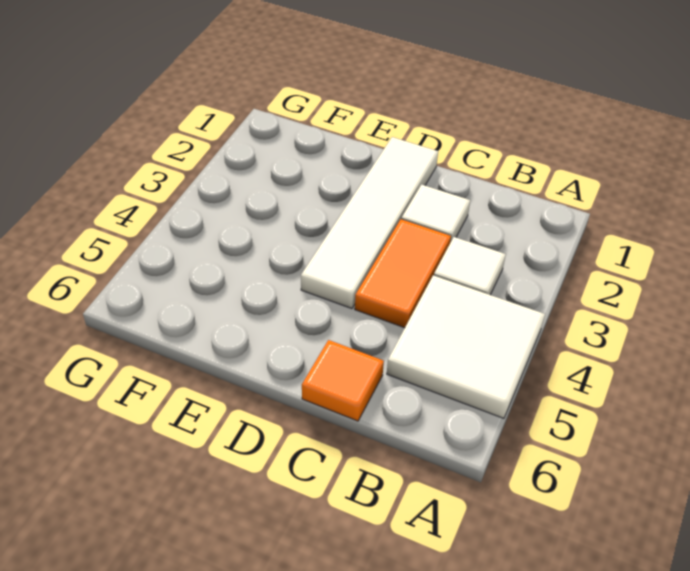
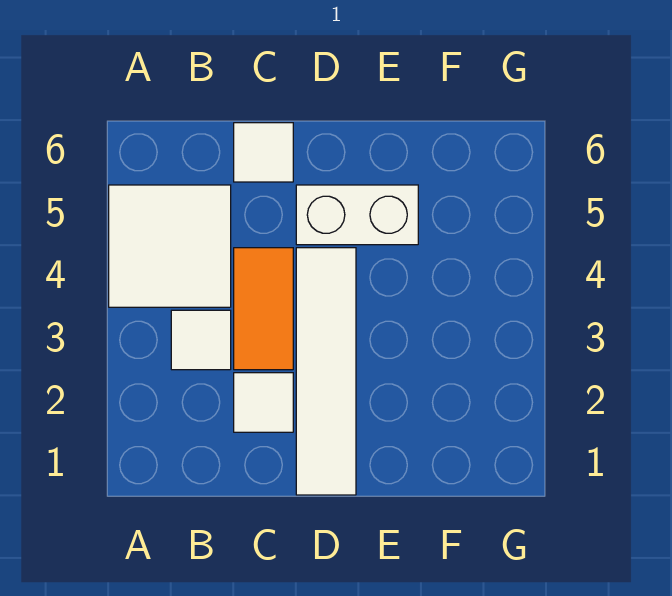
orange tile C6 level 1 -> white tile C6 level 1
none -> white brick D5:E5 level 1

